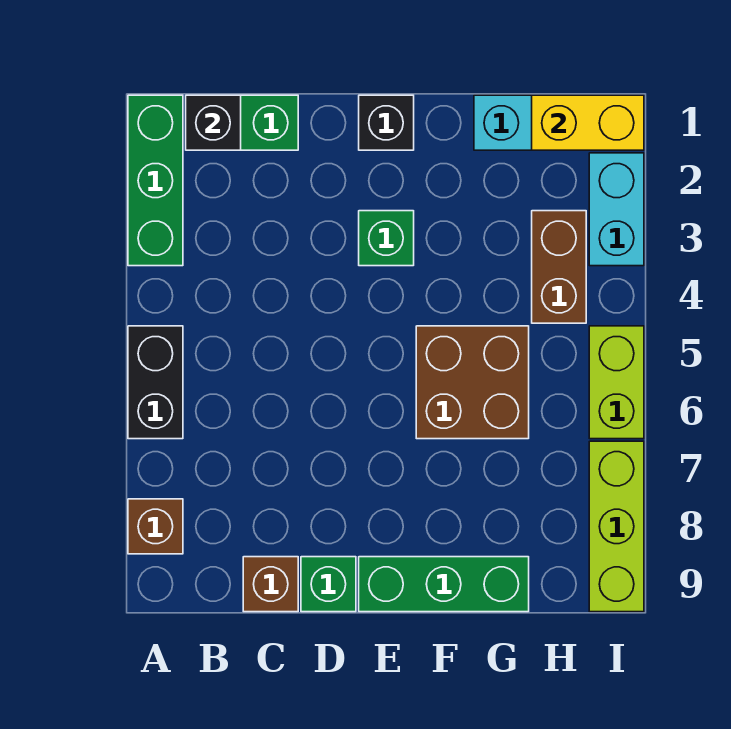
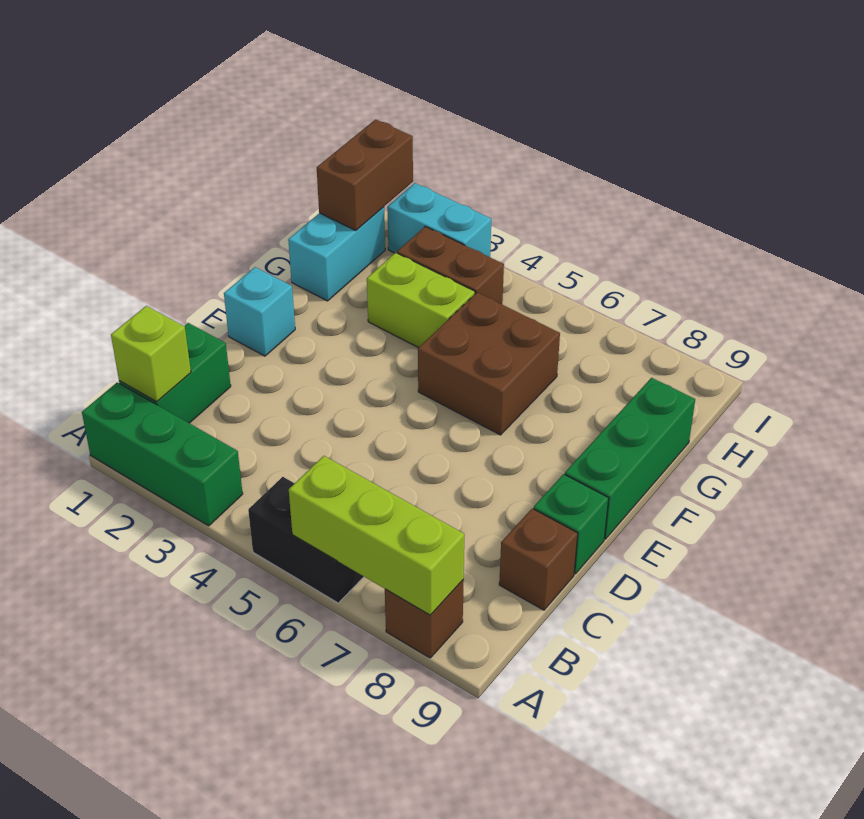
black brick B1 level 2 -> lime brick B1 level 2
black brick E1 level 1 -> cyan brick E1 level 1
green brick E3 level 1 -> none
yellow brick H1:I1 level 2 -> brown brick H1:I1 level 2
lime brick I5:I6 level 1 -> lime brick G3:G4 level 1
lime brick I7:I9 level 1 -> lime brick A6:A8 level 2

